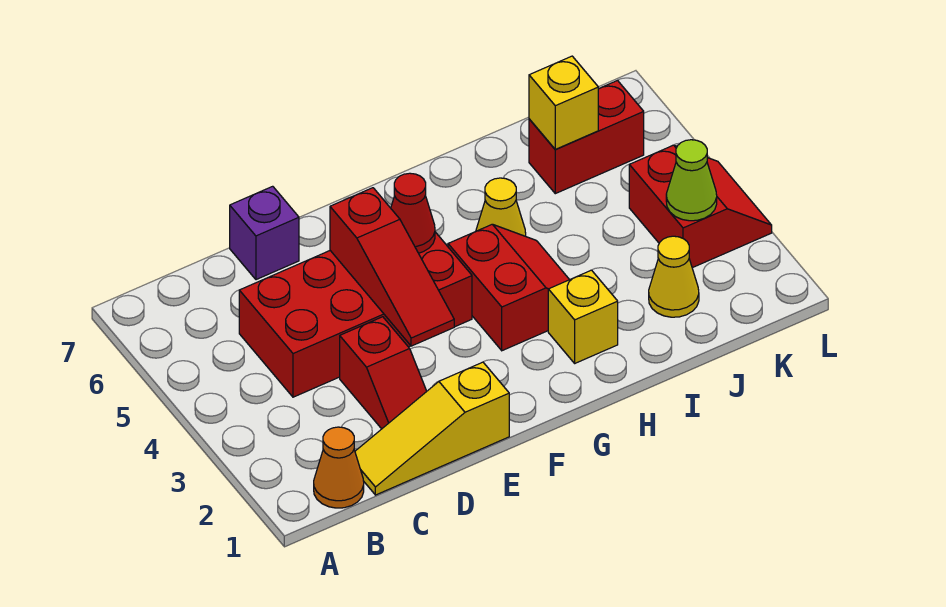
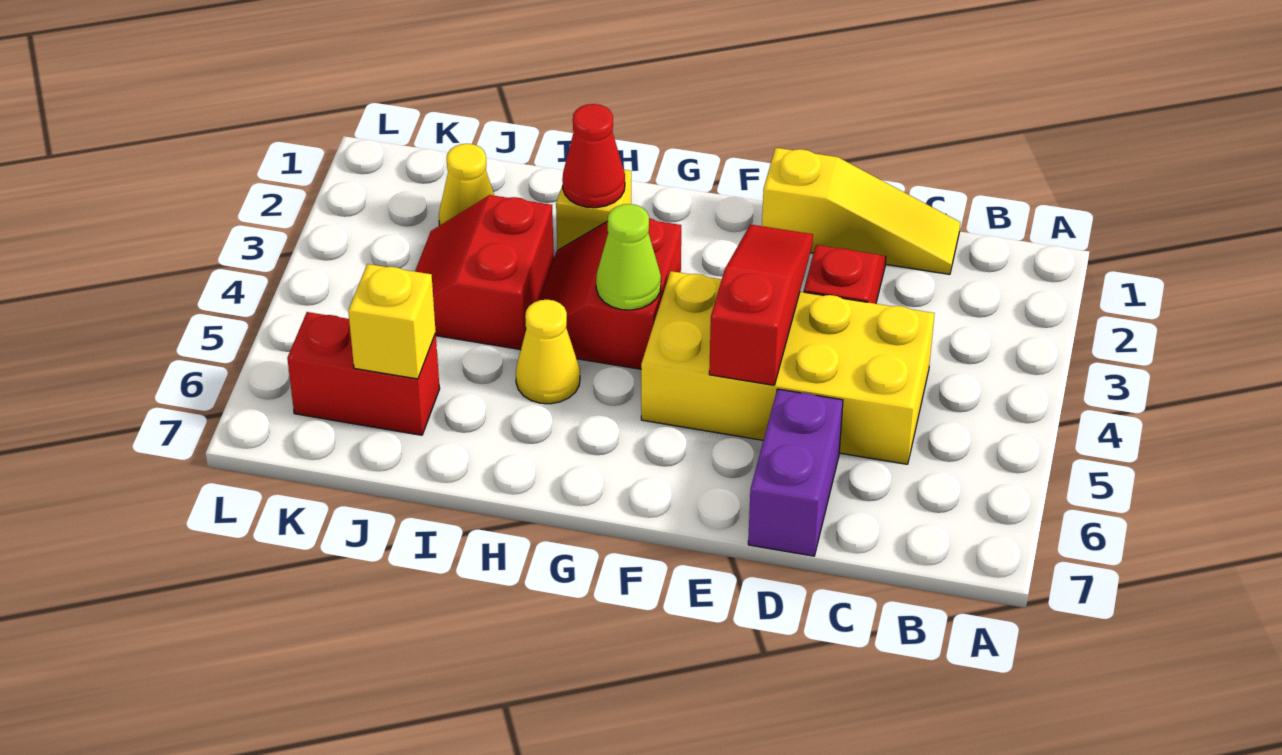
orange cone B1 level 1 -> none
red brick C4:F5 level 1 -> yellow brick C4:F5 level 1
purple brick D7 level 1 -> purple brick D6:D7 level 1
red cone F5 level 2 -> red cone H2 level 2
red slope K3:L4 level 1 top K -> red slope I3:J4 level 1 top I
lime cone K3 level 2 -> lime cone G4 level 2

